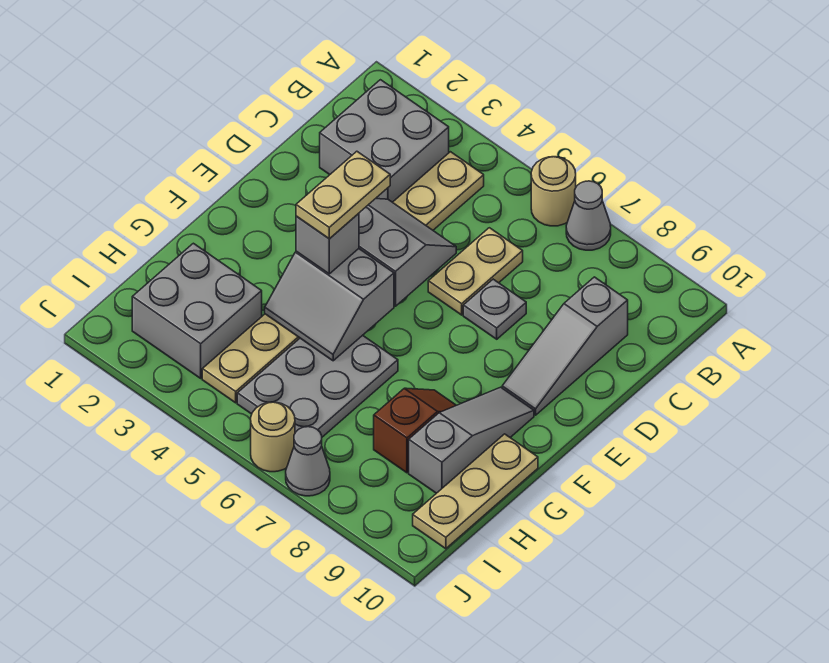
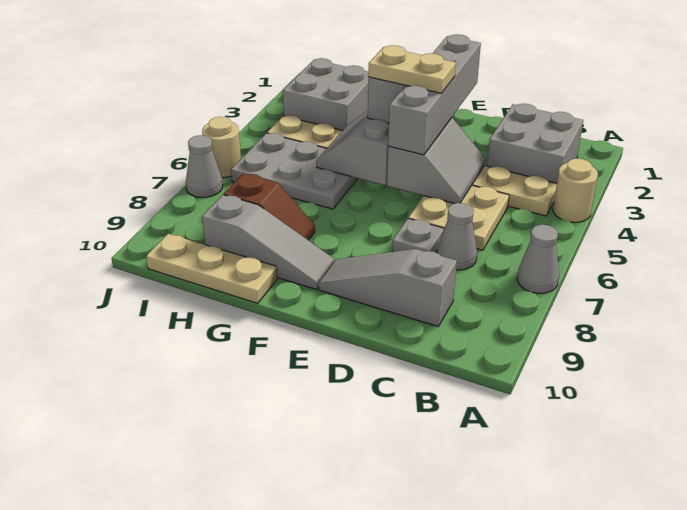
tan round brick A6 level 1 -> tan round brick A4 level 1
tan plate C6:D6 level 1 -> tan plate C5:D6 level 1
none -> grey cone C7 level 1
none -> grey brick E2:E5 level 3

